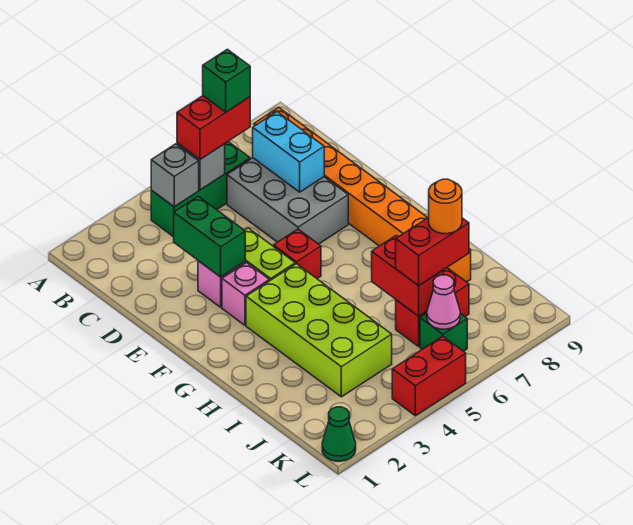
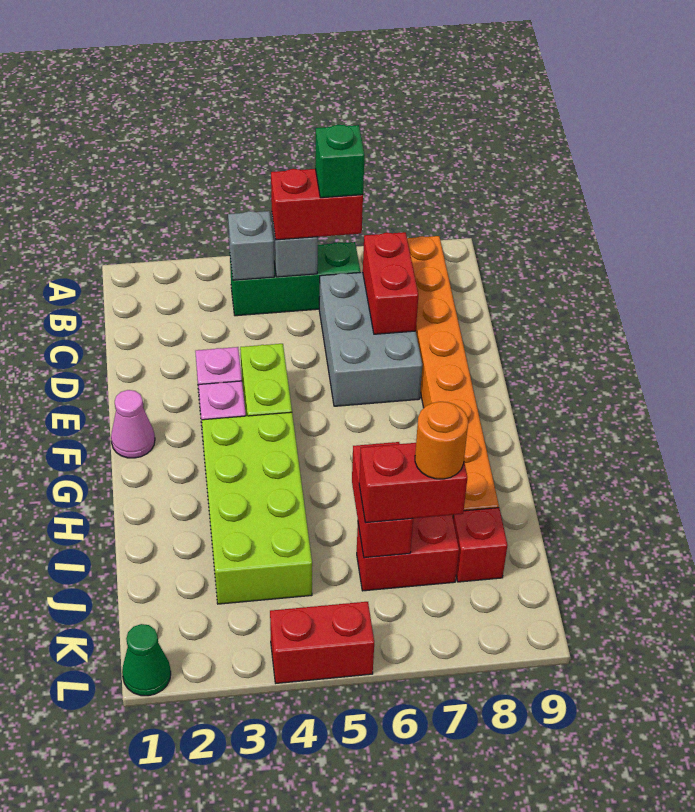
cyan brick C7:D7 level 2 -> red brick C7:D7 level 2
green brick D3:E3 level 2 -> none
red brick F5 level 1 -> red brick J8 level 1
green brick K6 level 1 -> none
pink cone K6 level 2 -> pink cone F1 level 1

